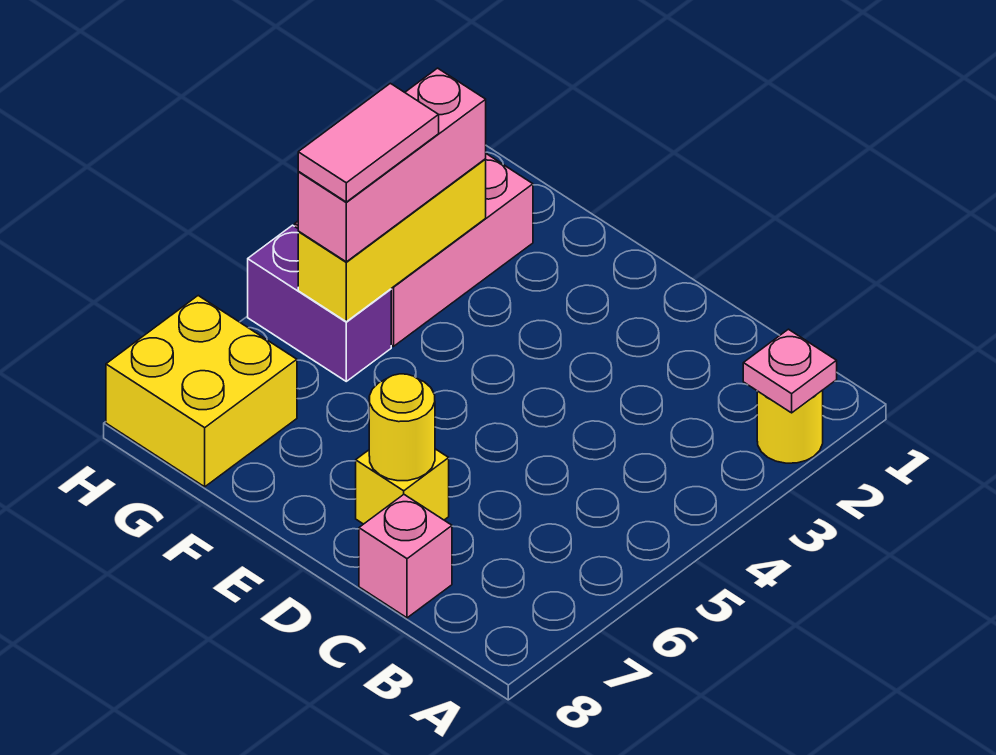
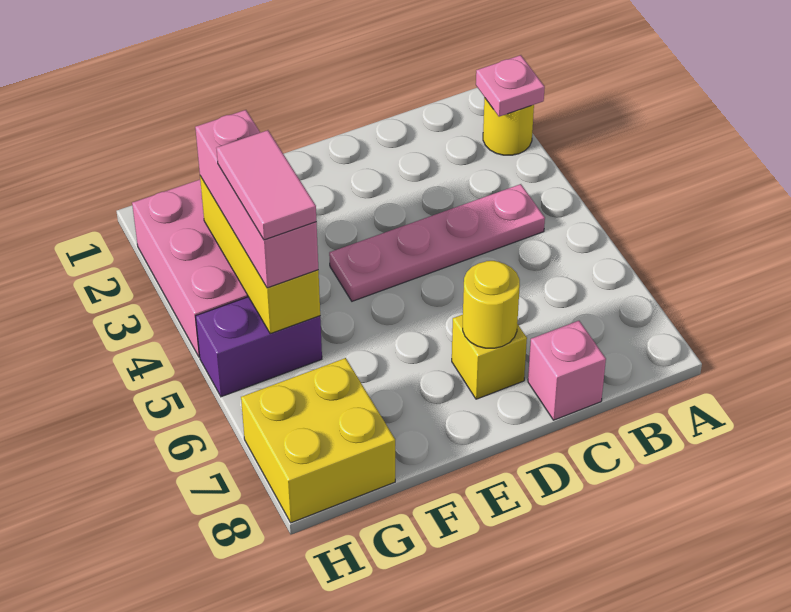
none -> pink plate B4:E4 level 1

